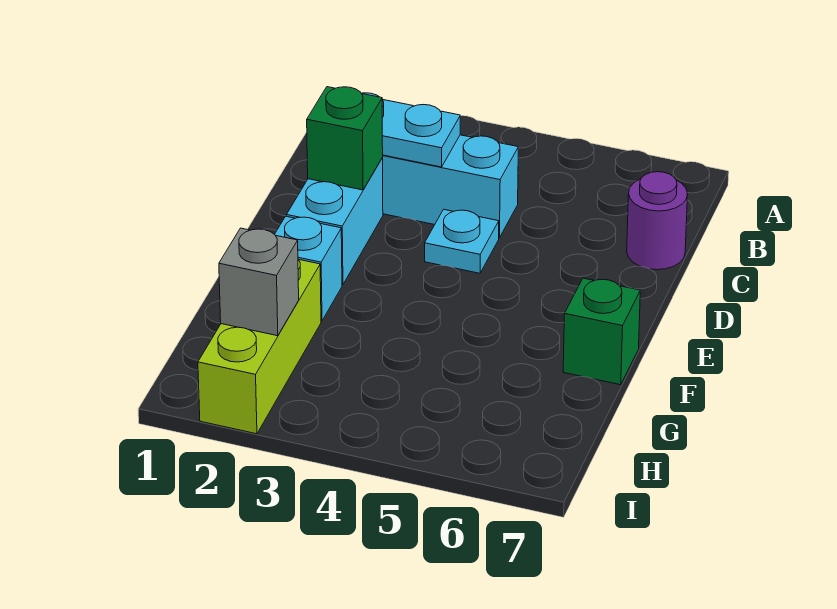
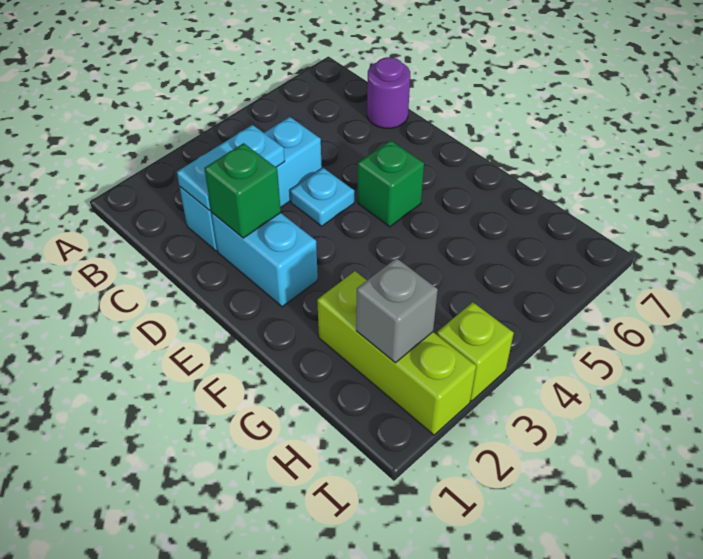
cyan brick F2 level 1 -> none
green brick F7 level 1 -> green brick E5 level 1
none -> lime brick I3 level 1

